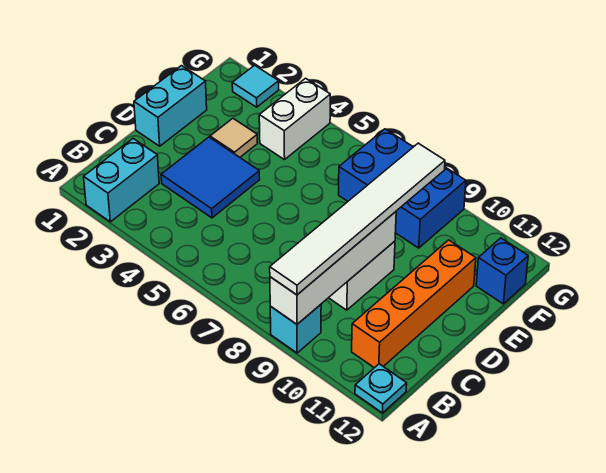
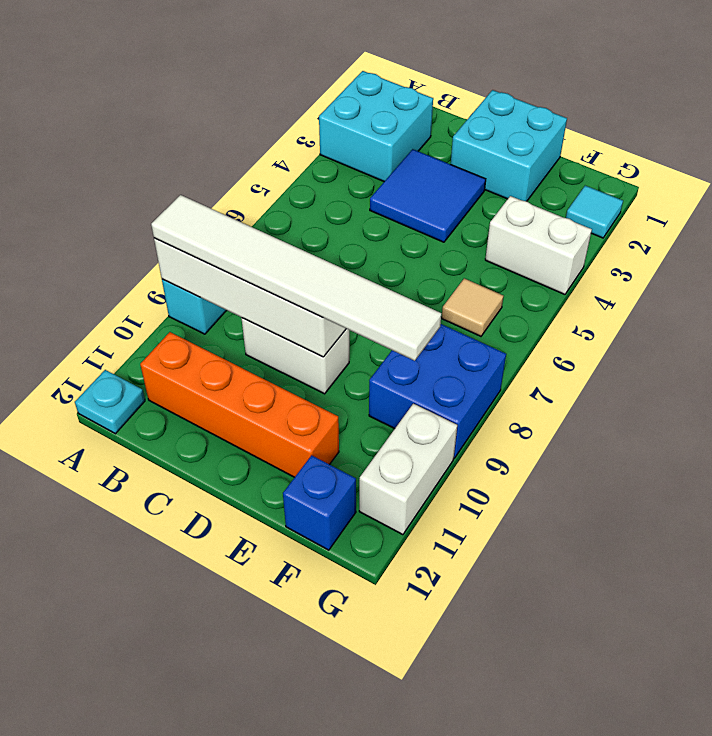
cyan brick A2:B2 level 1 -> cyan brick A2:B3 level 1
cyan brick D1:E1 level 1 -> cyan brick D1:E2 level 1
tan tile E3 level 1 -> tan tile F6 level 1
blue brick F7:G9 level 1 -> blue brick F8:G9 level 1
none -> white brick G10:G11 level 1

